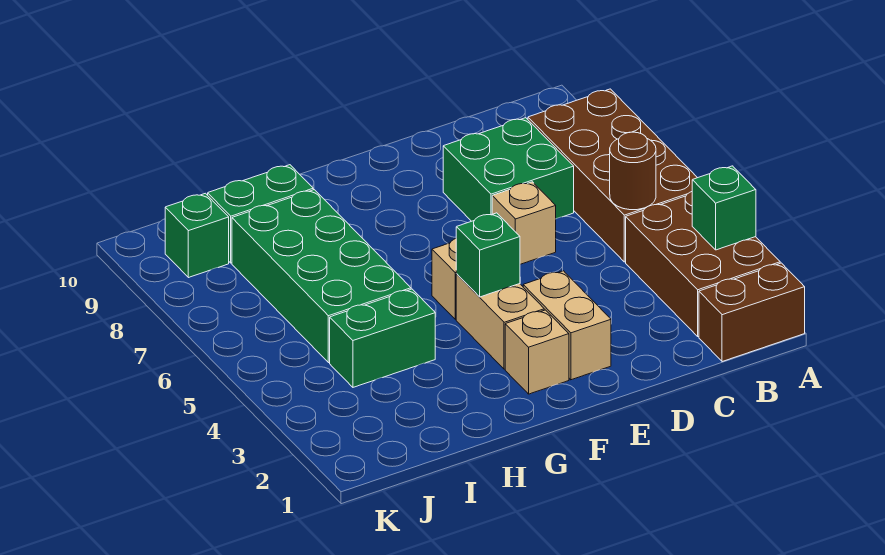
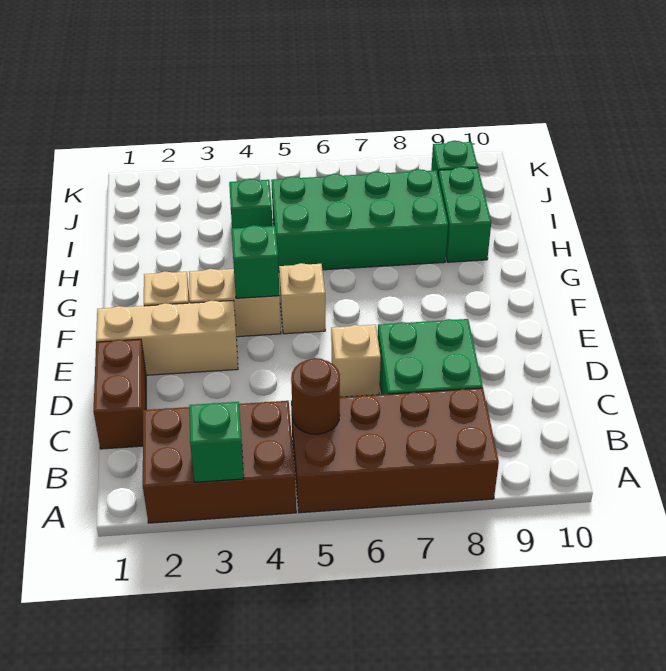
brown brick A1:B1 level 1 -> brown brick C1:D1 level 1
tan brick E2:E3 level 1 -> tan brick E1:E3 level 1
green brick H4:I4 level 1 -> green brick I4 level 1

